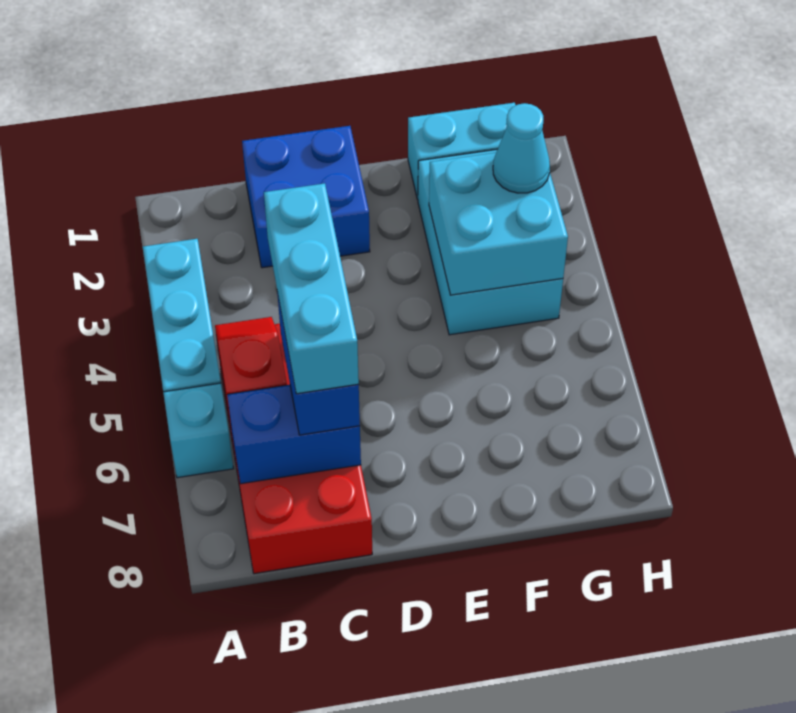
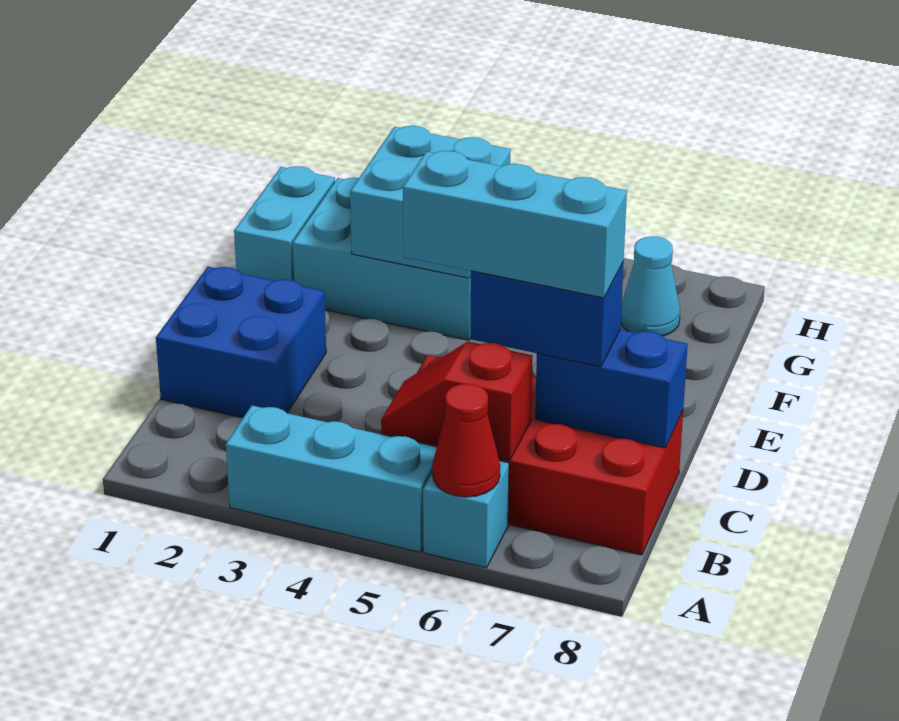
none -> red cone A6 level 2
blue brick B7:C7 level 2 -> blue brick C7:C8 level 2
cyan cone G3 level 3 -> cyan cone G7 level 1

